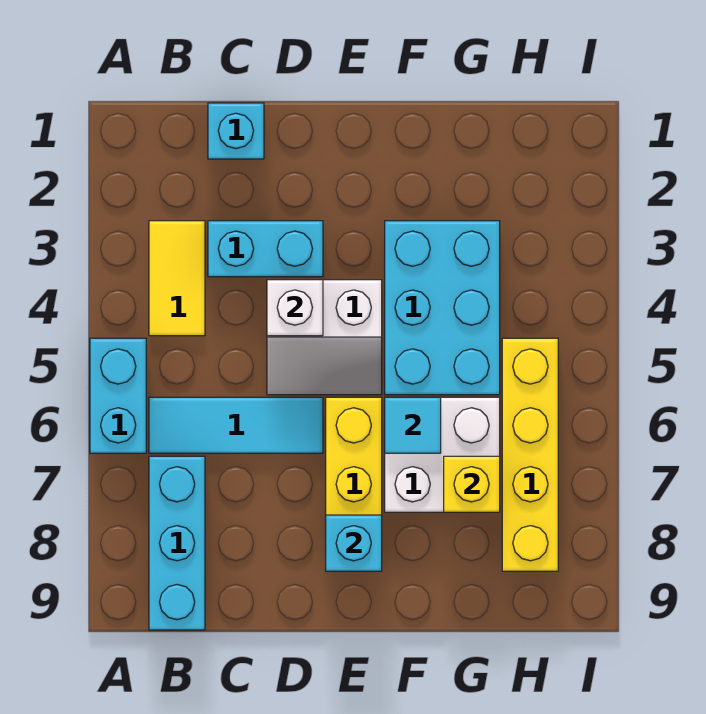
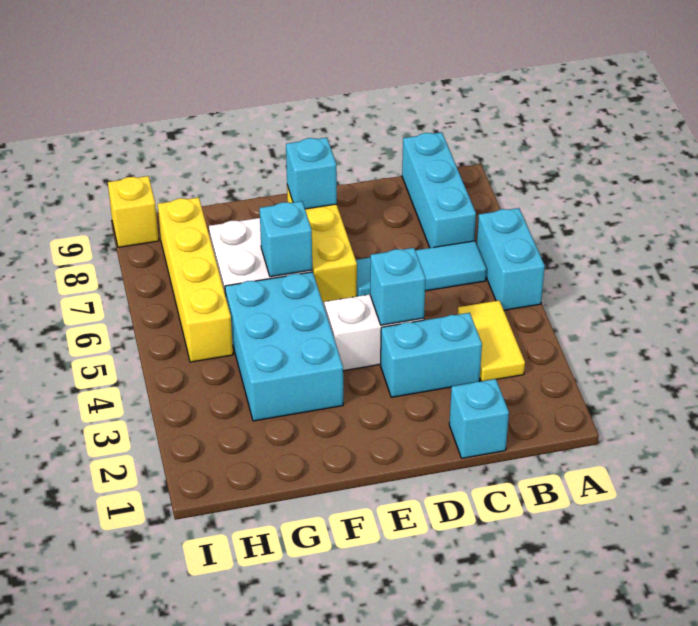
white brick D4 level 2 -> cyan brick D4 level 2
cyan tile F6 level 2 -> cyan brick F6 level 2
yellow brick G7 level 2 -> yellow brick I9 level 1

